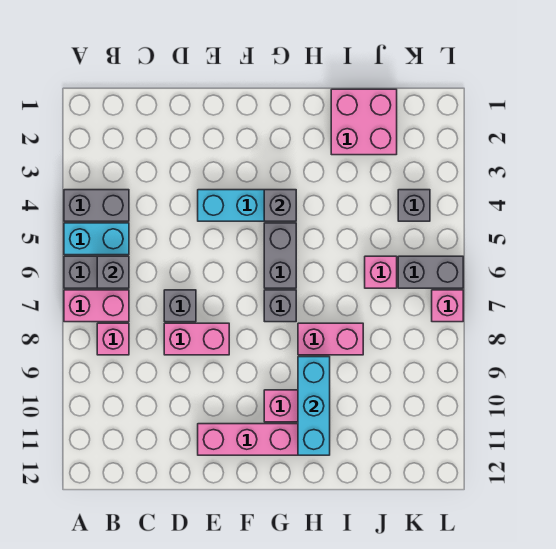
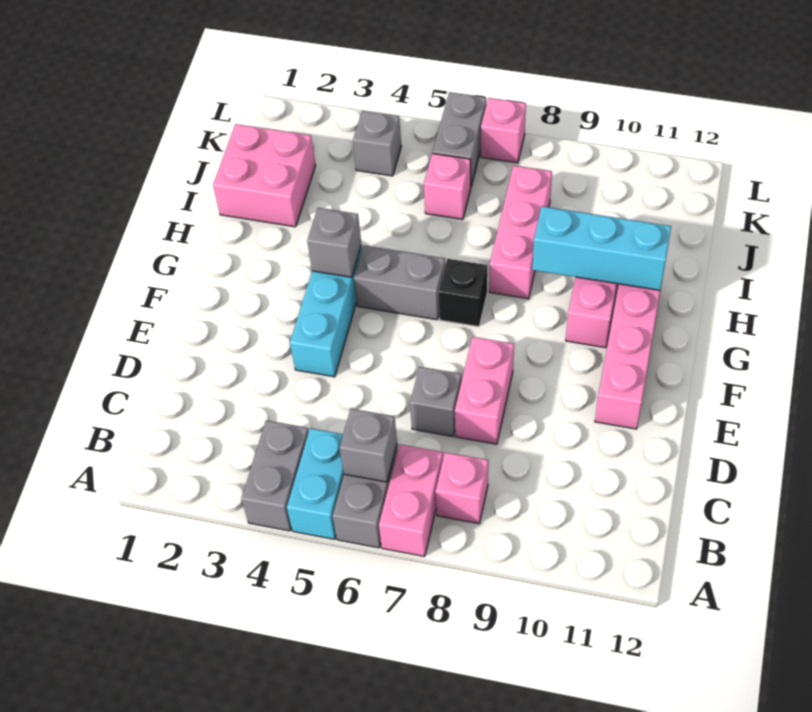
grey brick G7 level 1 -> black brick G7 level 1
pink brick H8:I8 level 1 -> pink brick H8:J8 level 1

